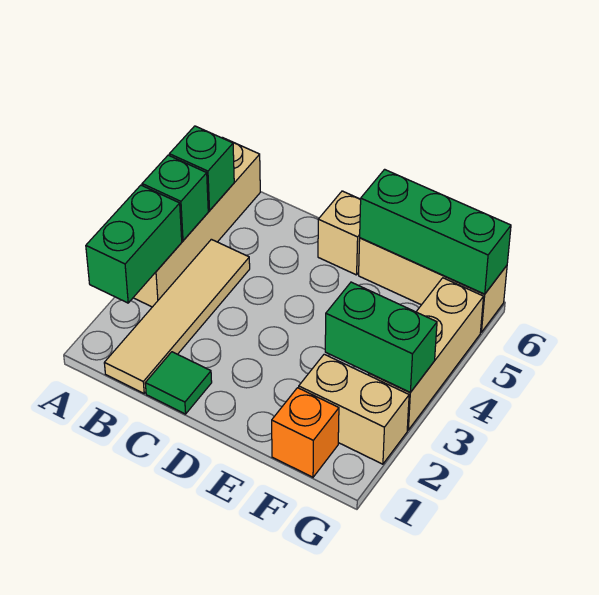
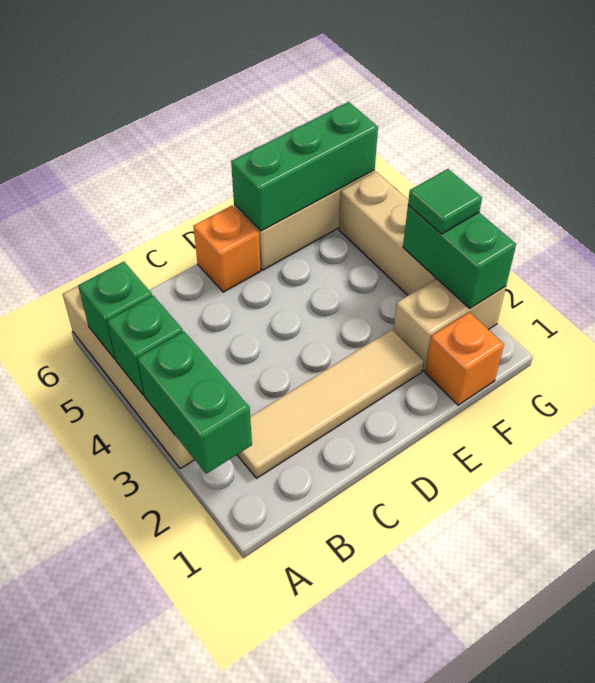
tan tile B1:B4 level 1 -> tan tile B2:E2 level 1
green tile C1 level 1 -> green tile G3 level 3
tan brick D6 level 1 -> orange brick D6 level 1
green brick F3:G3 level 2 -> green brick G2:G3 level 2

